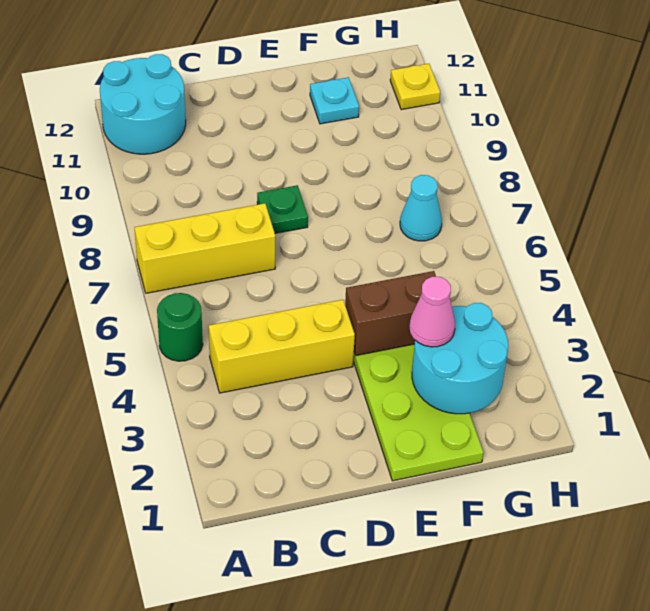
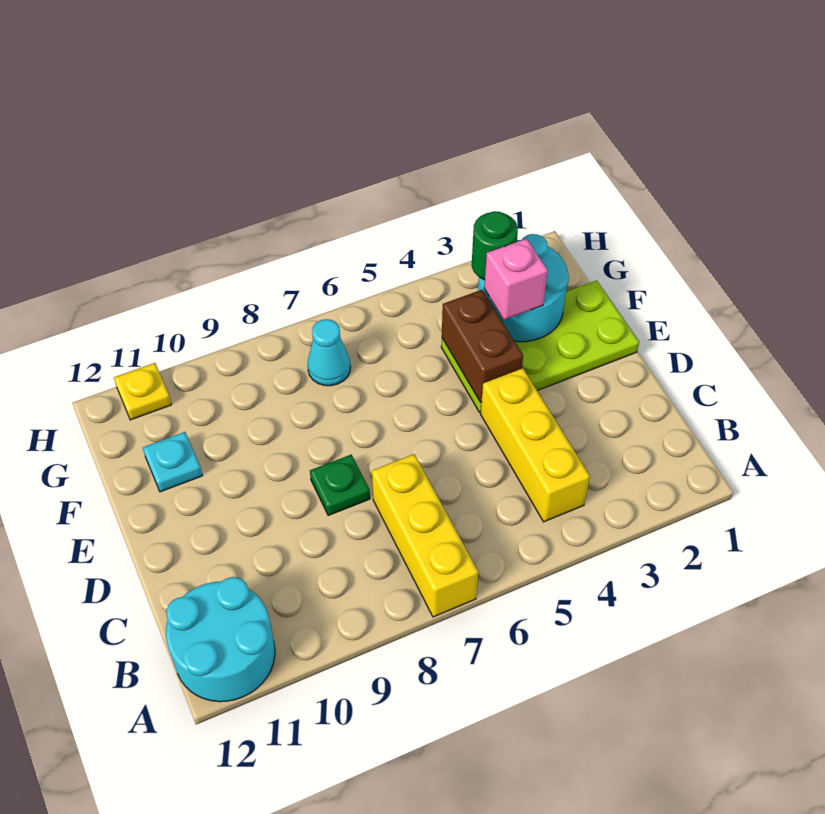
green round brick A5 level 1 -> green round brick G3 level 3
pink cone F3 level 3 -> pink brick F3 level 3

